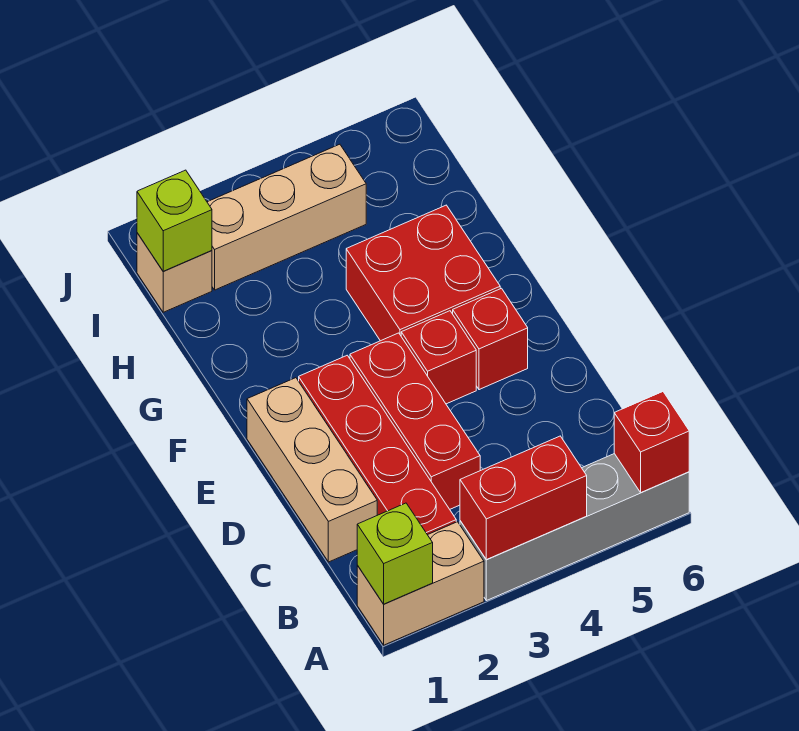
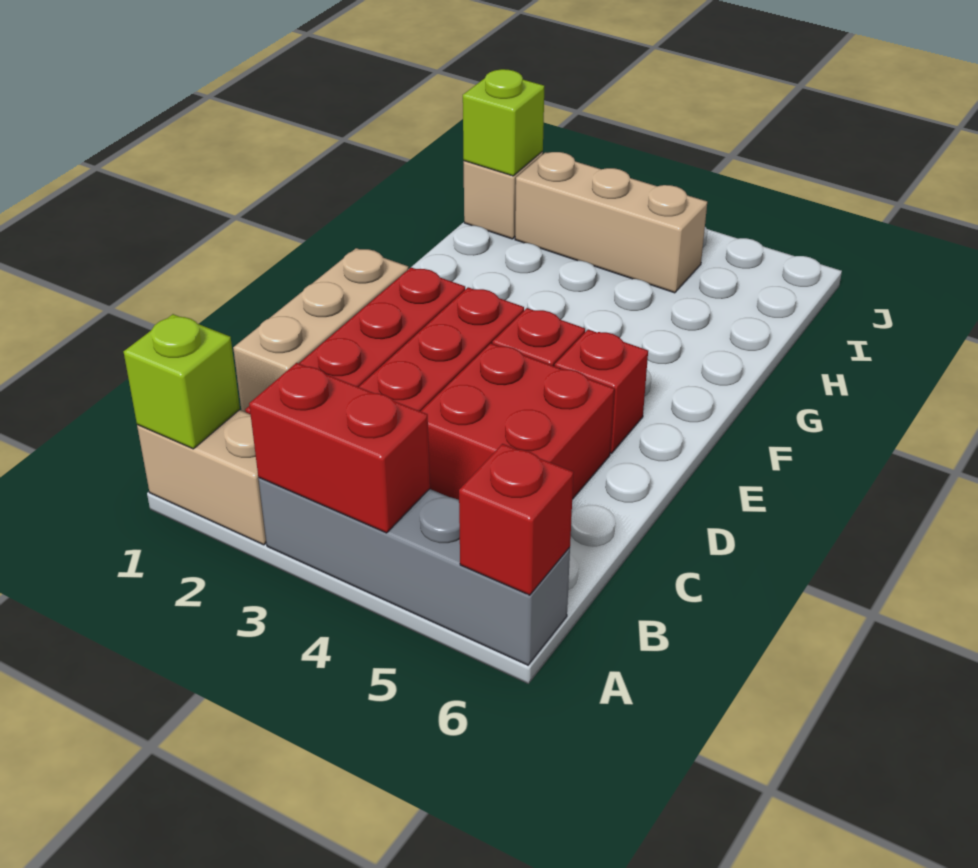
red brick F4:G5 level 1 -> red brick C4:D5 level 1

